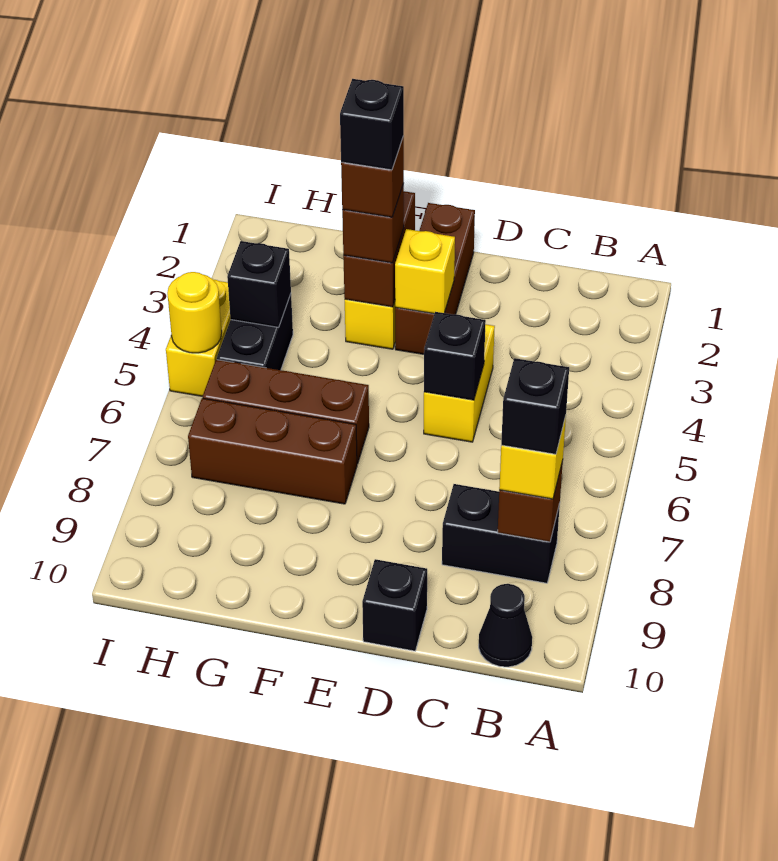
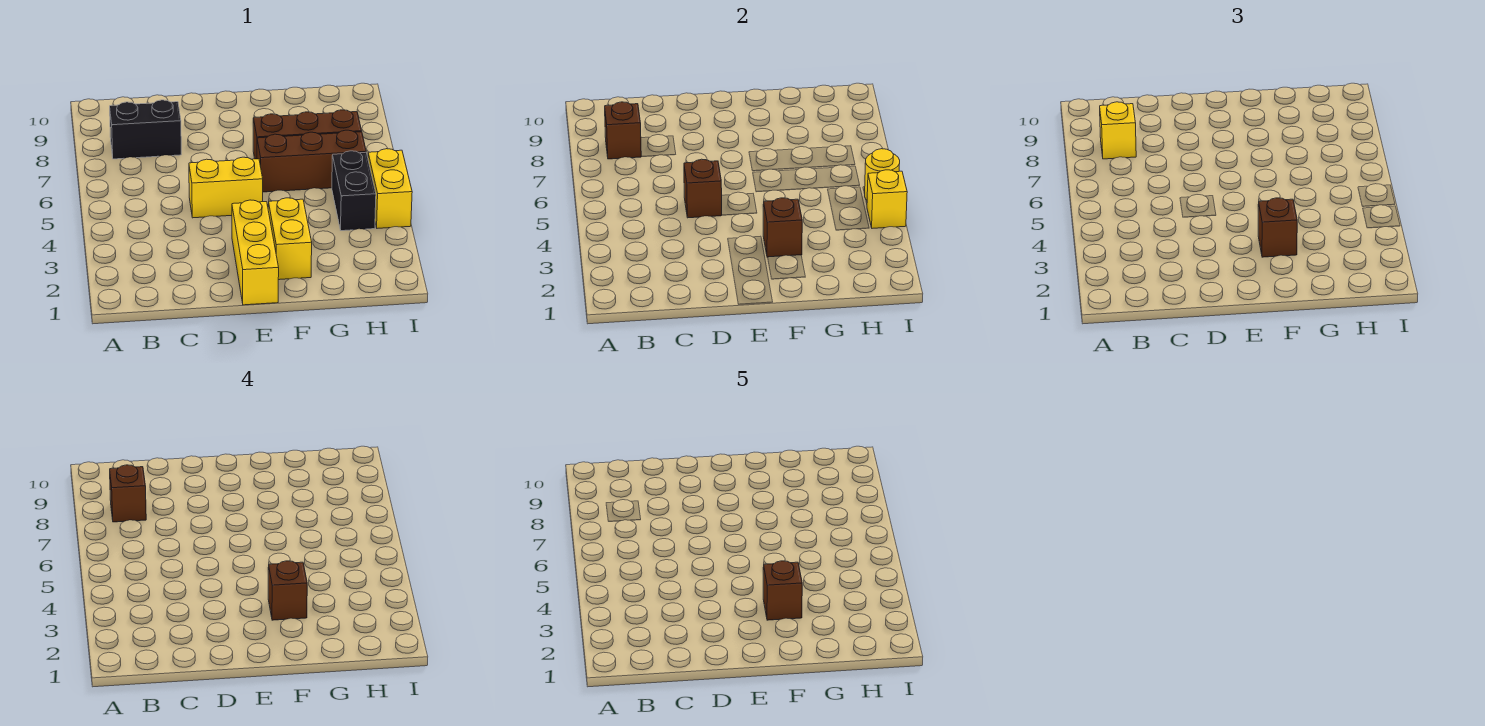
black brick B8 level 4 -> brown brick B8 level 4
black cone B10 level 1 -> none
yellow brick D4:D5 level 1 -> yellow brick D5:E5 level 1
black brick D5 level 2 -> brown brick D5 level 2
black brick D10 level 1 -> none
brown brick E1:E3 level 1 -> yellow brick E1:E3 level 1
yellow brick E3 level 2 -> yellow brick I4 level 2
brown brick F2:F3 level 2 -> brown brick F3 level 2
black brick F3 level 5 -> brown brick F3 level 5
black brick H4 level 2 -> none

